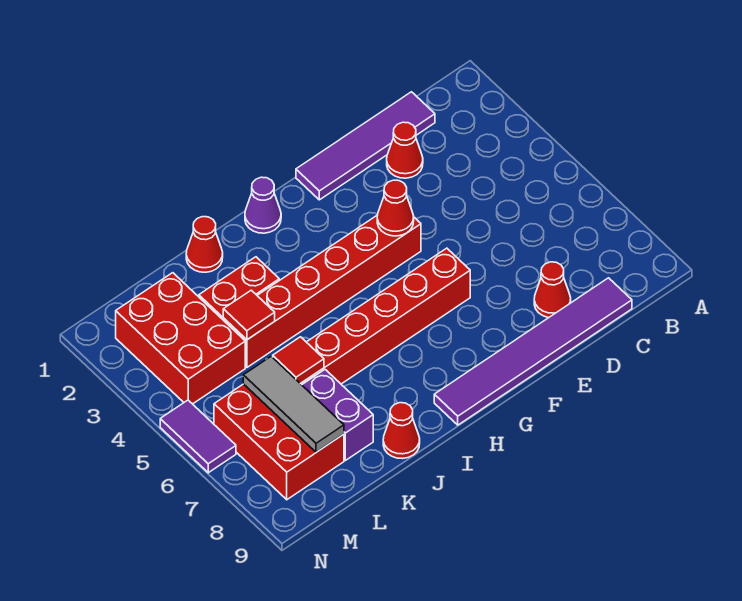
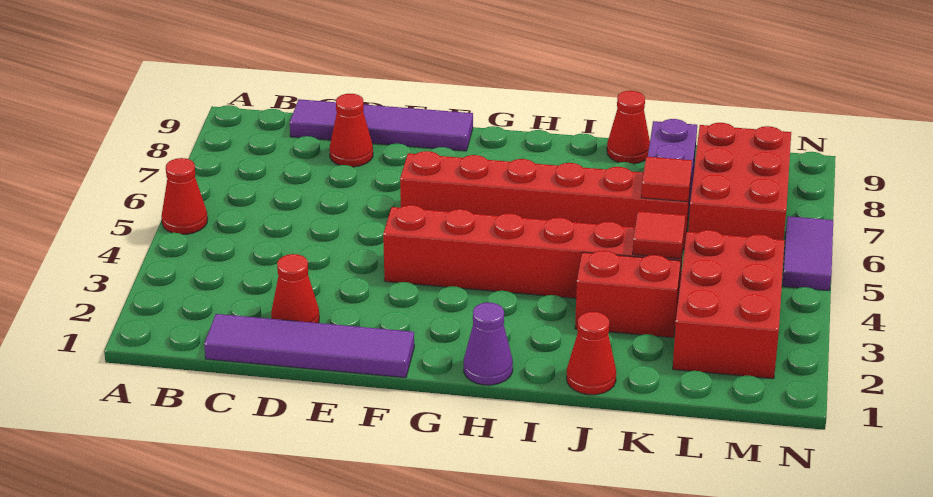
purple tile C9:H9 level 1 -> purple tile C9:F9 level 1
red cone F4 level 2 -> red cone A5 level 1
grey tile L6:L8 level 2 -> none

